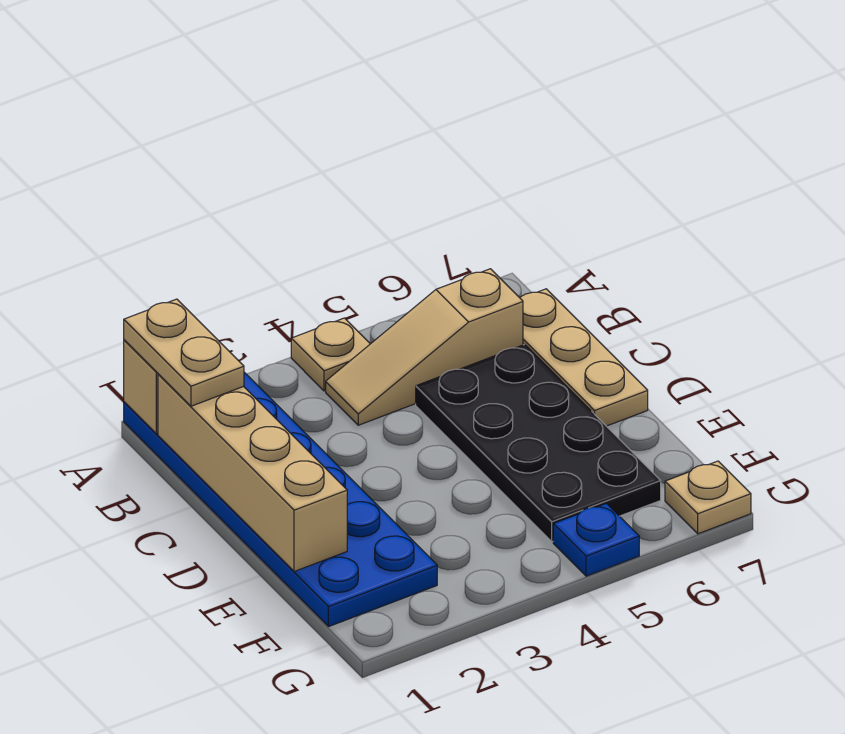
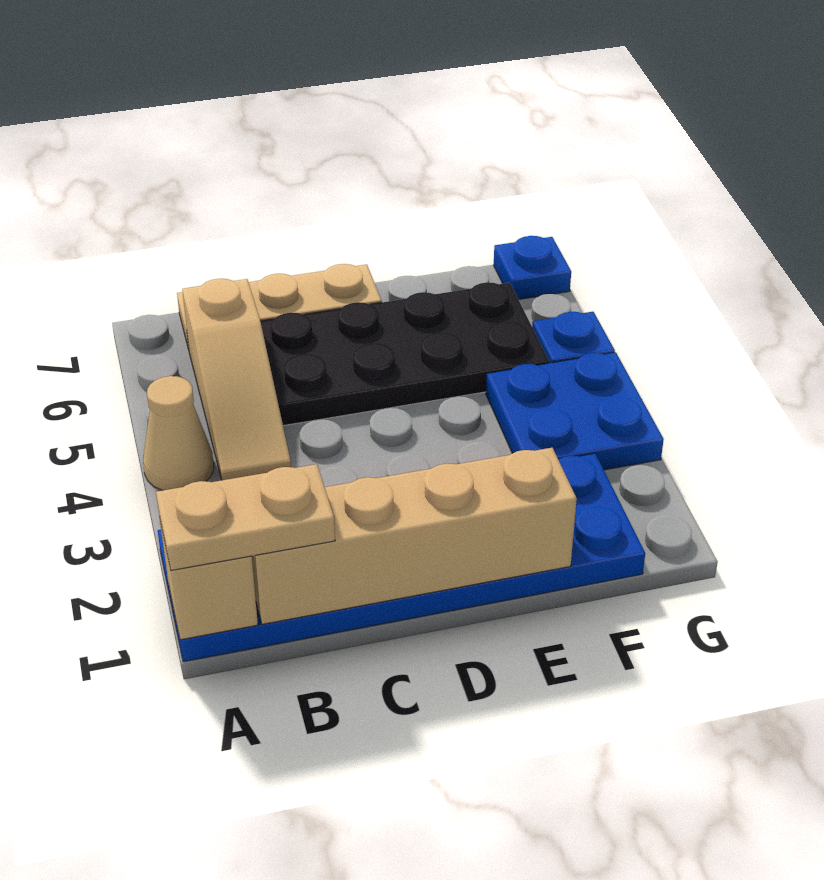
tan plate A4 level 1 -> tan cone A4 level 1
none -> blue plate F3:G4 level 1
tan plate G7 level 1 -> blue plate G7 level 1

